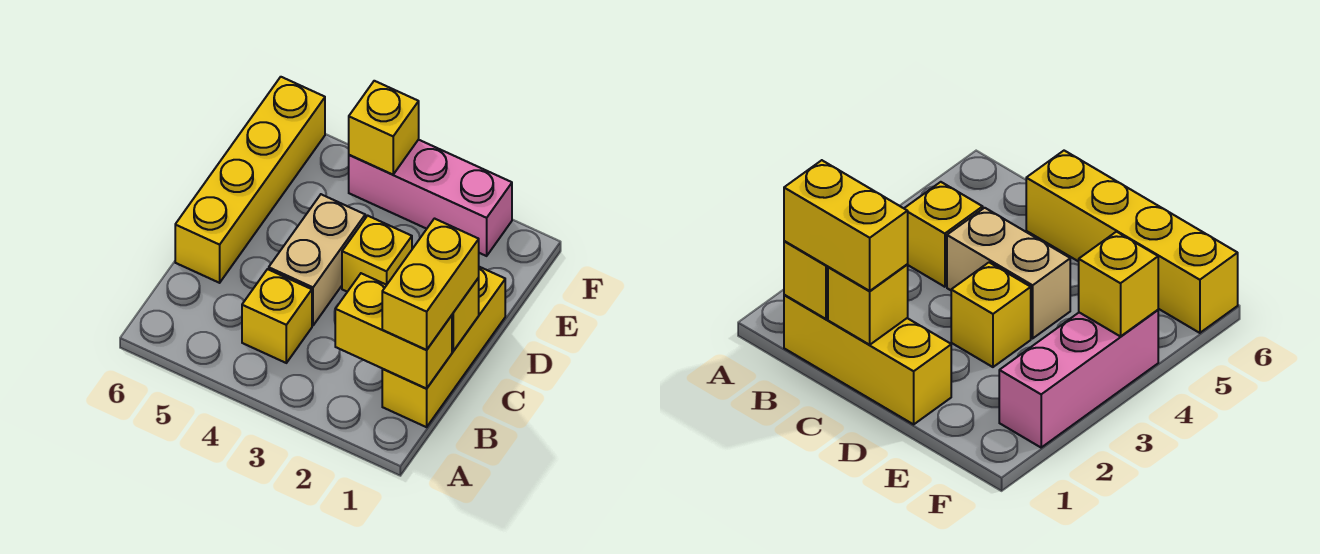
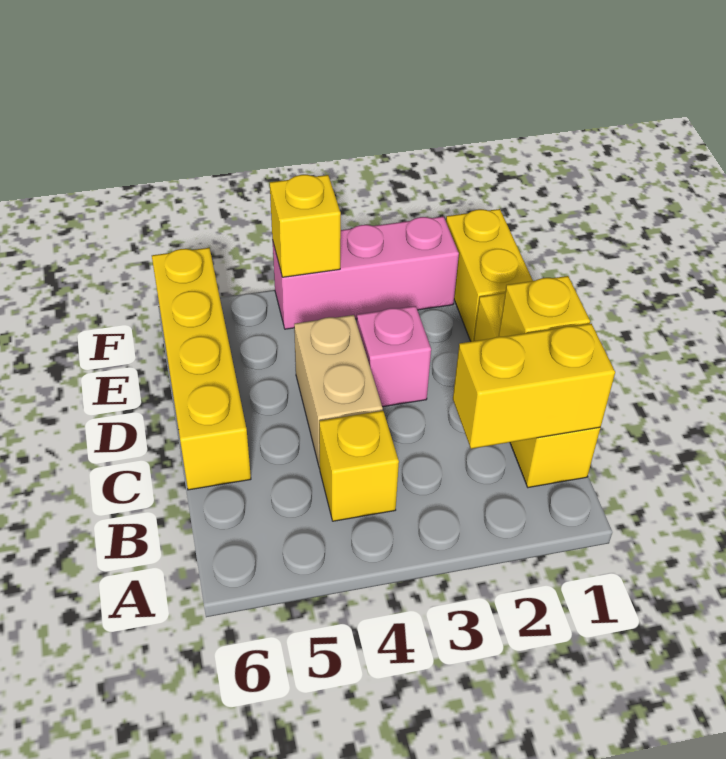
yellow brick B1:C1 level 3 -> yellow brick E1:F1 level 1
yellow brick D3 level 1 -> pink brick D3 level 1

